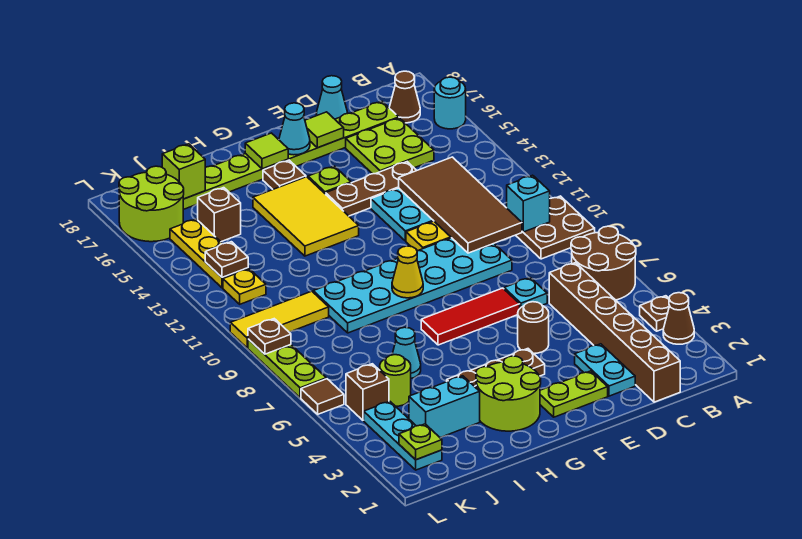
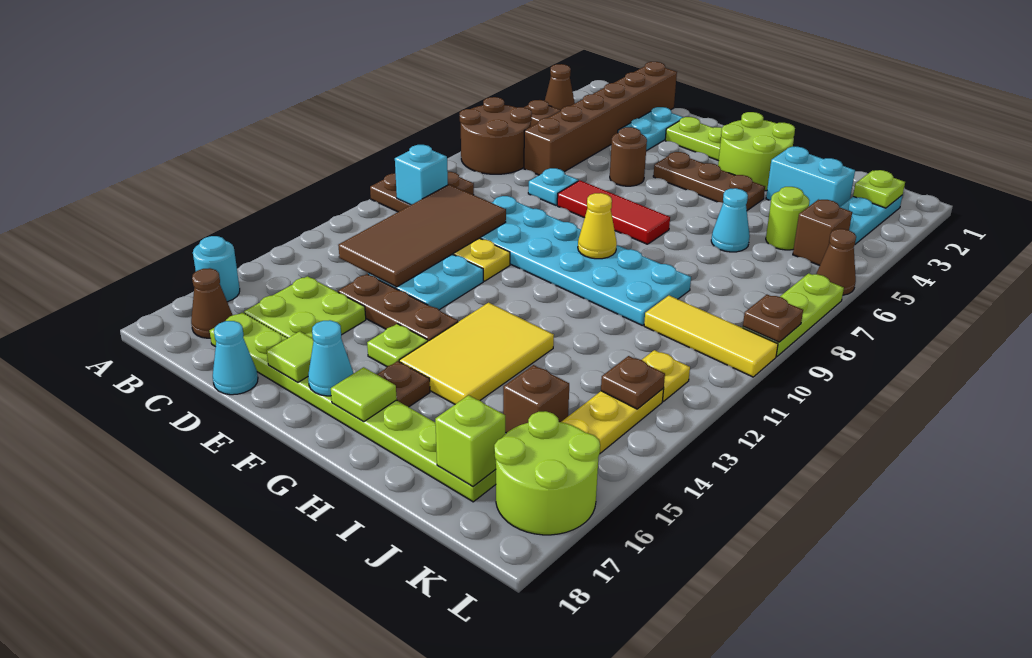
brown tile L6 level 1 -> brown cone L6 level 1

